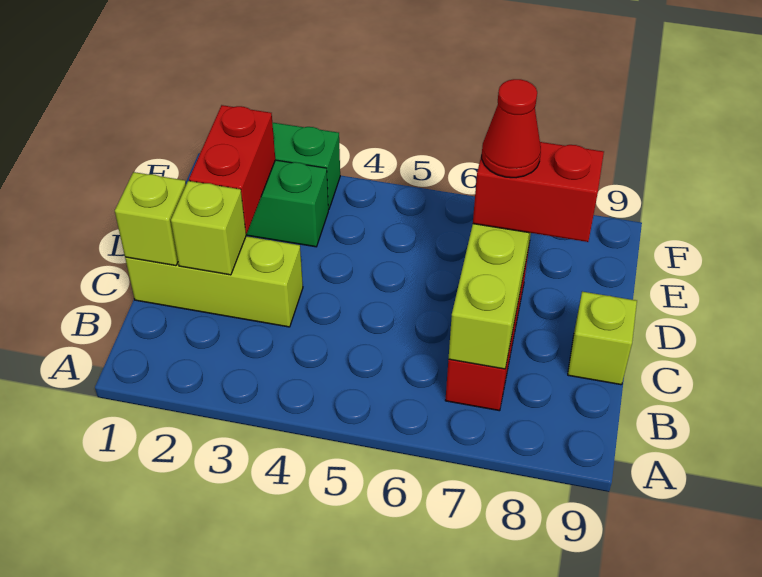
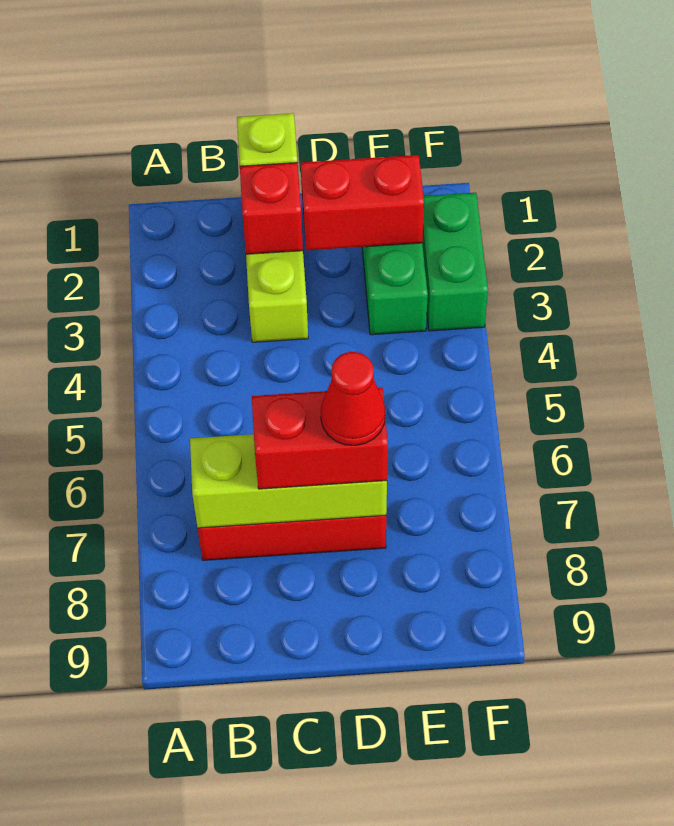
lime brick C2 level 2 -> red brick C2 level 2
lime brick C9 level 1 -> none
red brick D7:D8 level 3 -> red brick C7:D7 level 3

